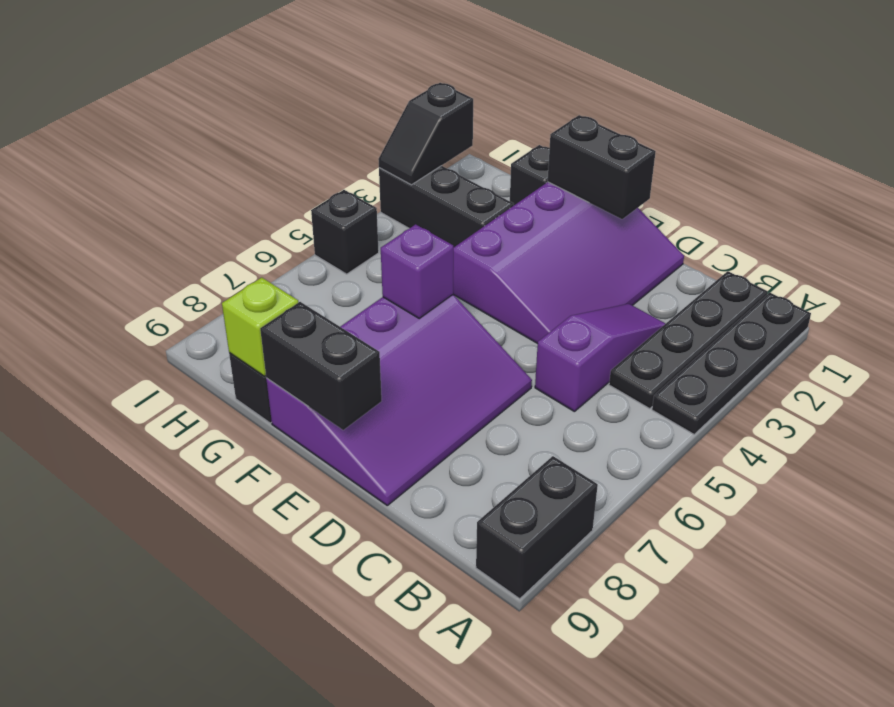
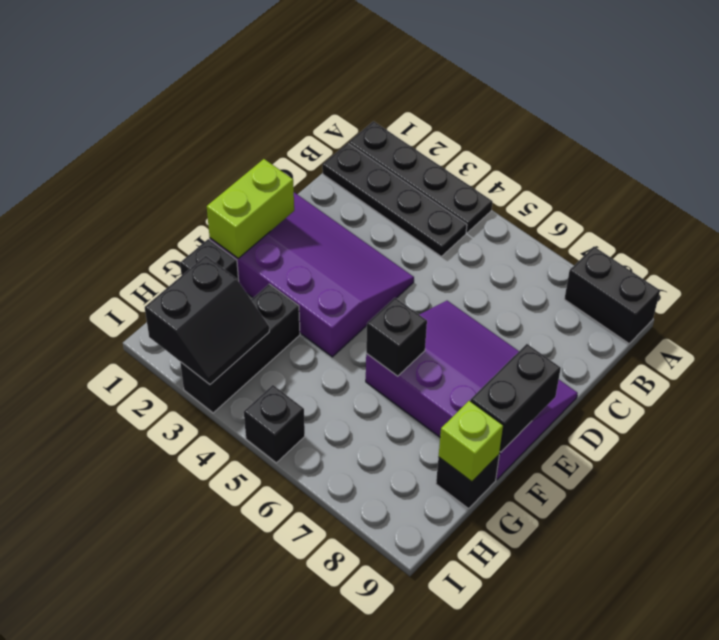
purple slope C3:C5 level 1 top 5 -> none
black brick E1:F1 level 2 -> lime brick E1:F1 level 2
purple brick F6 level 2 -> black brick F6 level 2
black slope I2:I3 level 2 top 2 -> black slope H2:I3 level 2 top 2

